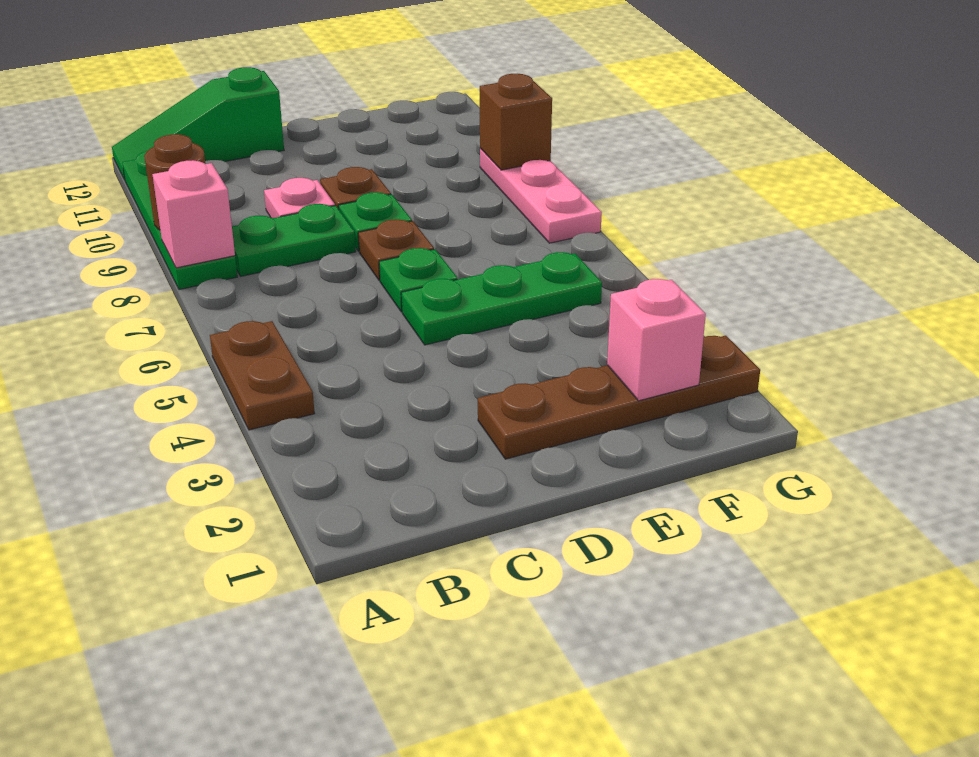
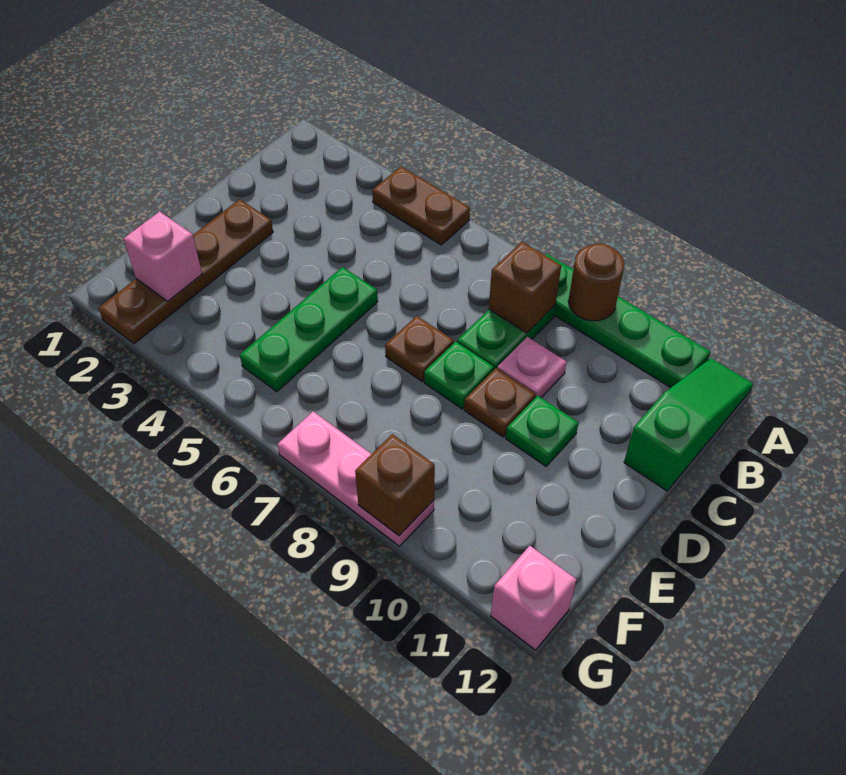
pink brick A8 level 2 -> pink brick G12 level 1
none -> brown brick B8 level 2
green plate D6 level 1 -> green plate D10 level 1

